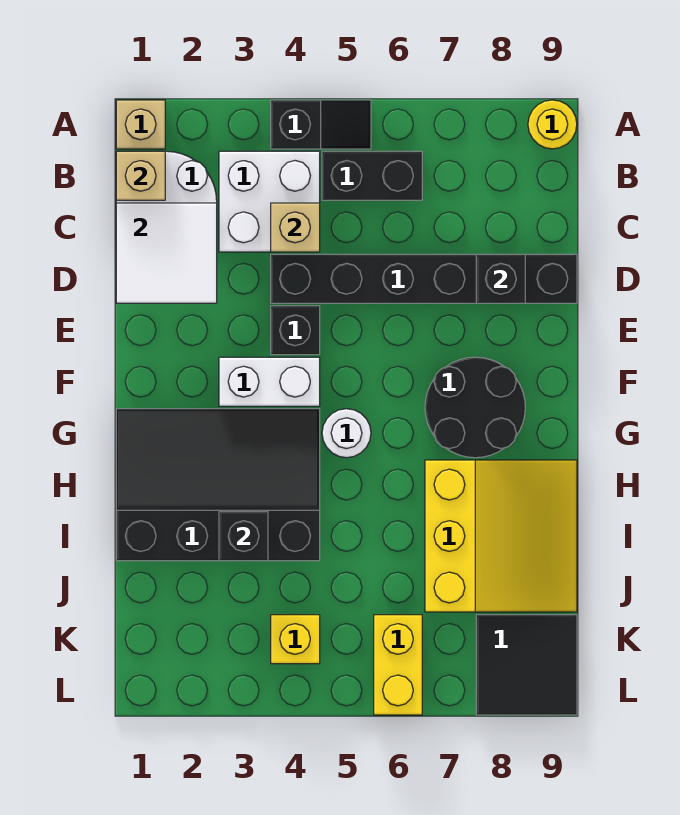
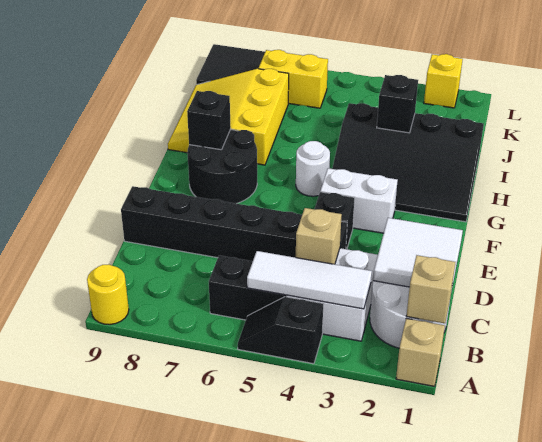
none -> white tile B3:B5 level 2
black brick D8 level 2 -> black brick G8 level 2
yellow brick K4 level 1 -> yellow brick L2 level 1
yellow brick K6:L6 level 1 -> yellow brick K6:K7 level 1

